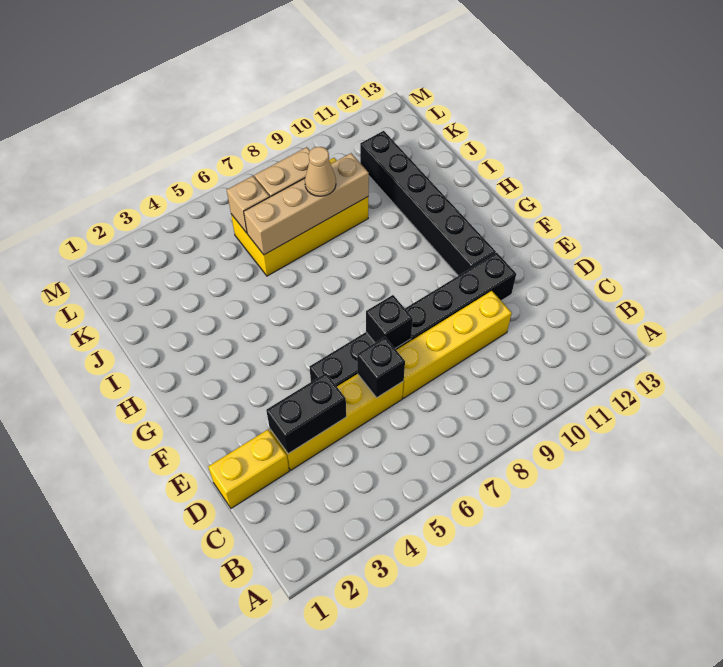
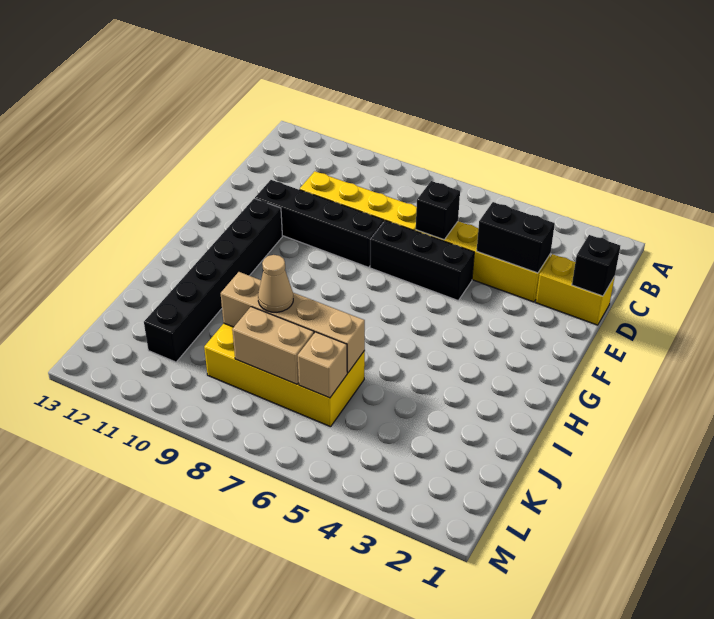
black brick E7 level 2 -> black brick D1 level 2

